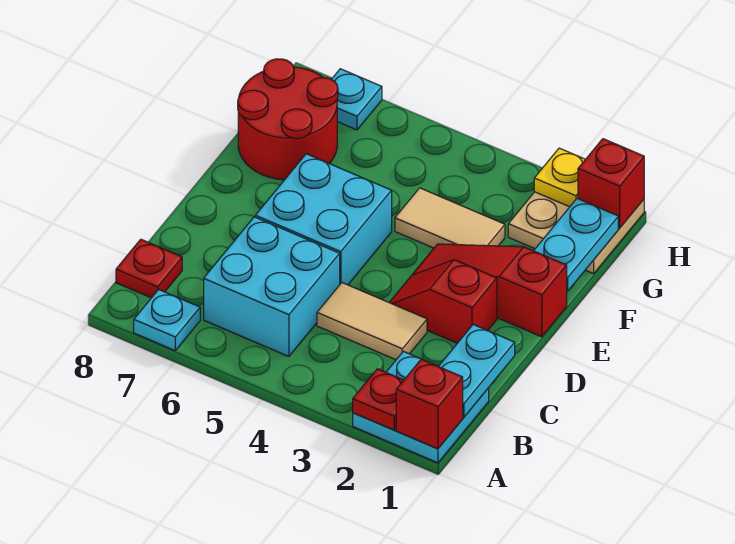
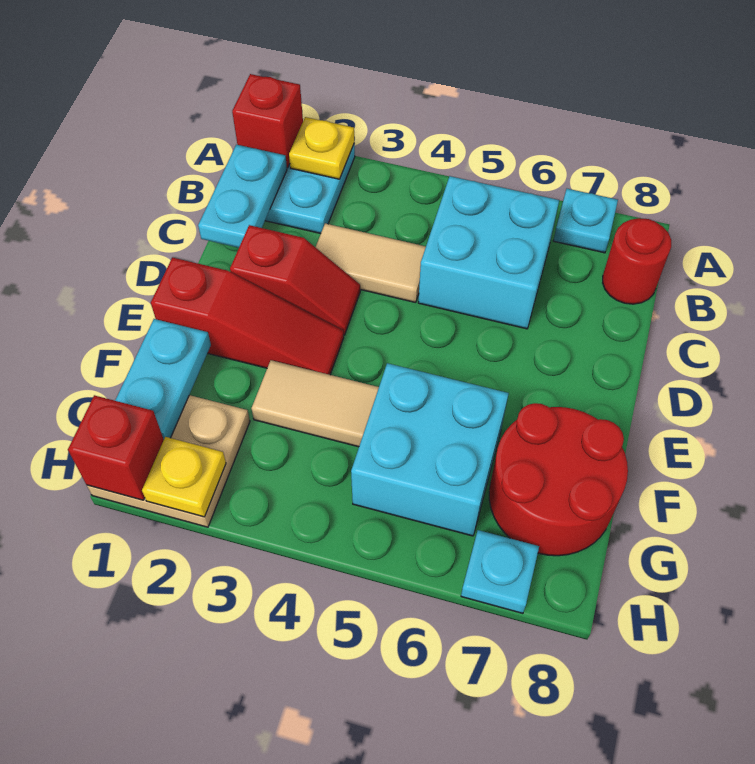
red plate A2 level 2 -> yellow plate A2 level 2
red plate B8 level 1 -> red round brick B8 level 1
cyan brick D5:E6 level 1 -> cyan brick F5:G6 level 1

